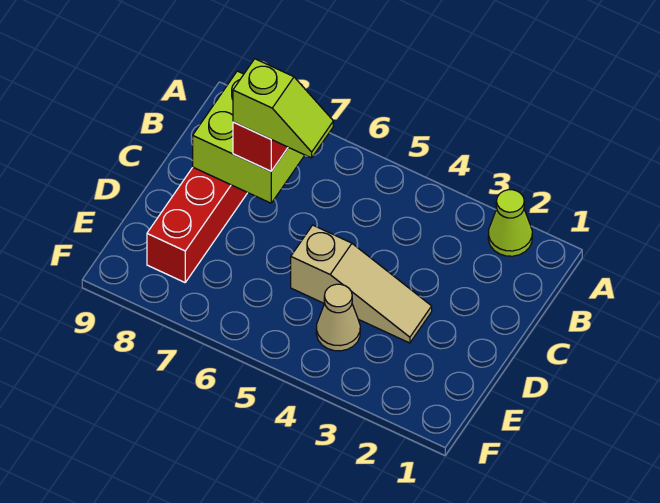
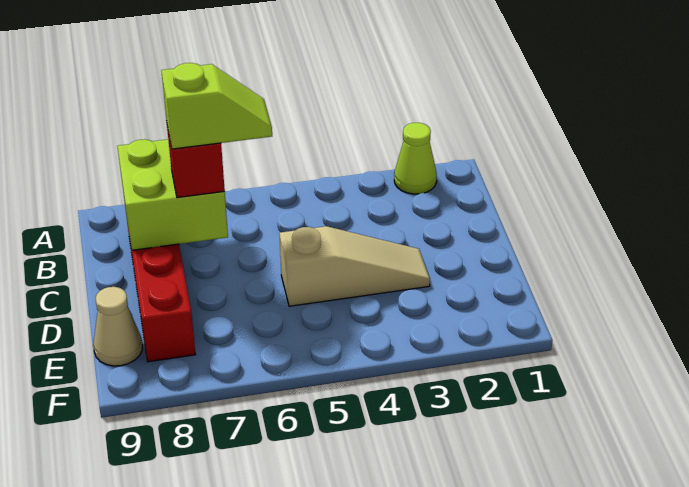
tan cone E4 level 1 -> tan cone E9 level 1

